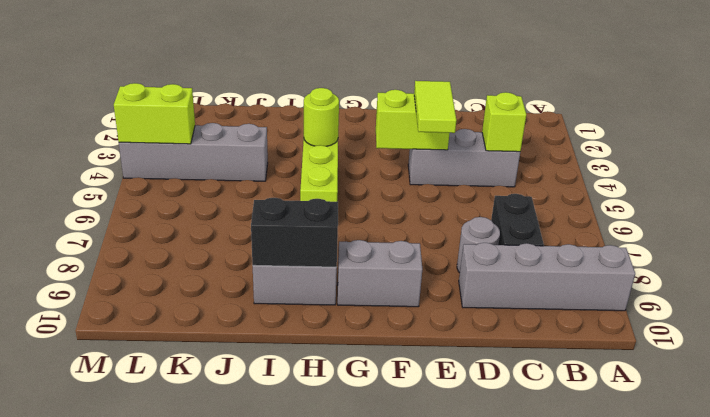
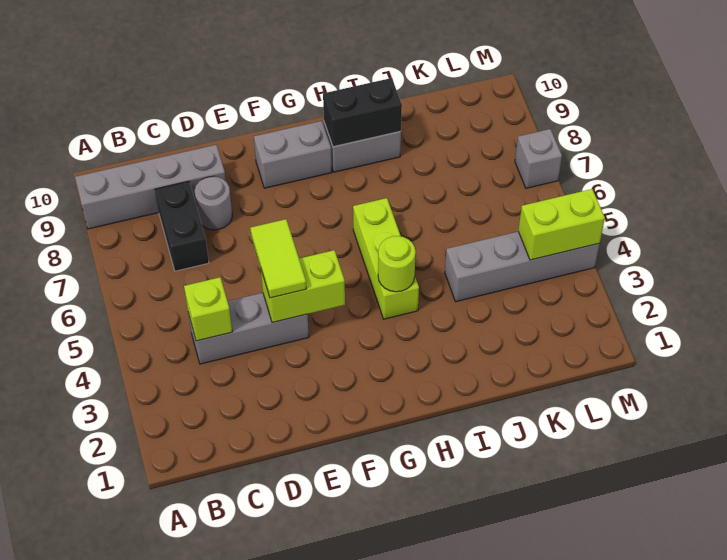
none -> grey brick M7 level 1

